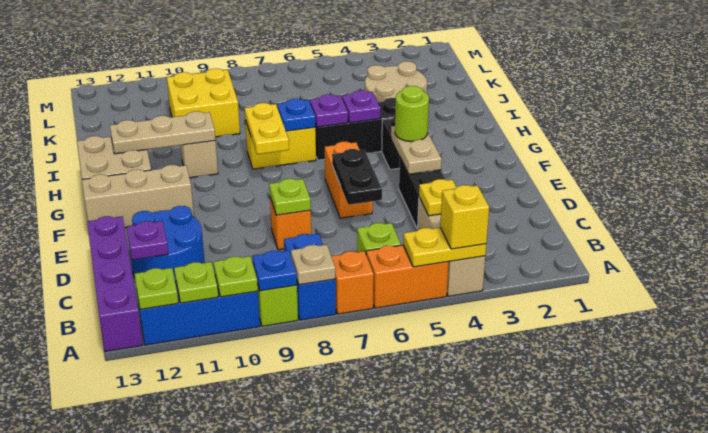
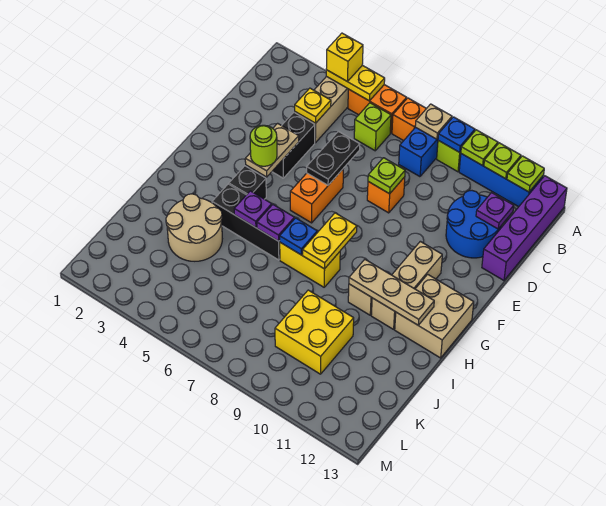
tan brick F11:F13 level 1 -> tan brick F11:H11 level 1

